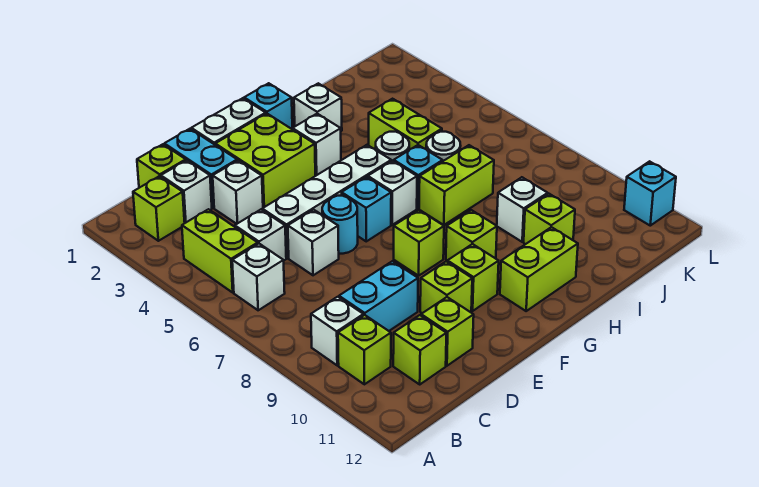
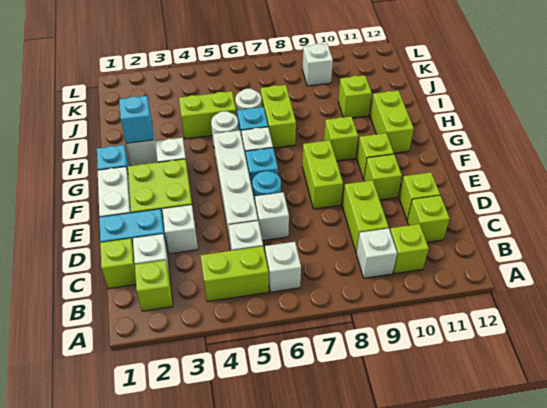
cyan brick C9:D9 level 1 -> lime brick C9:D9 level 1
lime brick F8 level 1 -> lime brick E8:F8 level 1
white brick I9 level 1 -> white brick K9 level 1
cyan brick L11 level 1 -> cyan brick H2 level 2

